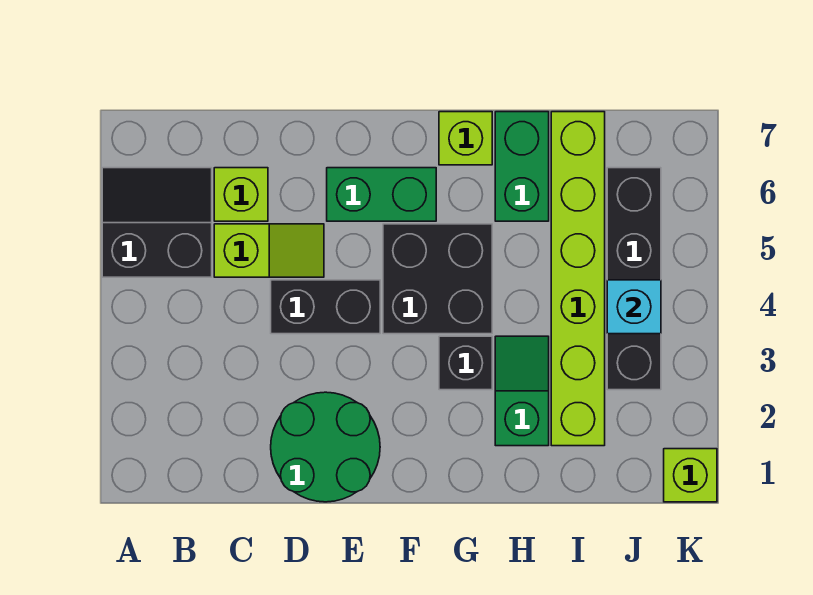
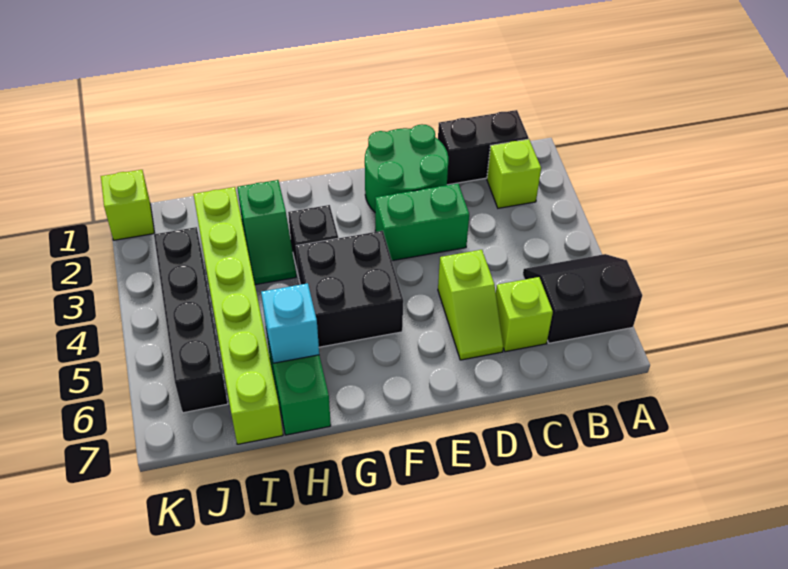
black slope A5:B6 level 1 top 5 -> black slope A5:B6 level 1 top 6
lime slope C5:D5 level 1 top C -> lime slope D5:D6 level 1 top 5
black brick D4:E4 level 1 -> black brick B1:C1 level 1
green brick E6:F6 level 1 -> green brick D3:E3 level 1
lime brick G7 level 1 -> lime brick B2 level 1
cyan brick J4 level 2 -> cyan brick H6 level 2

